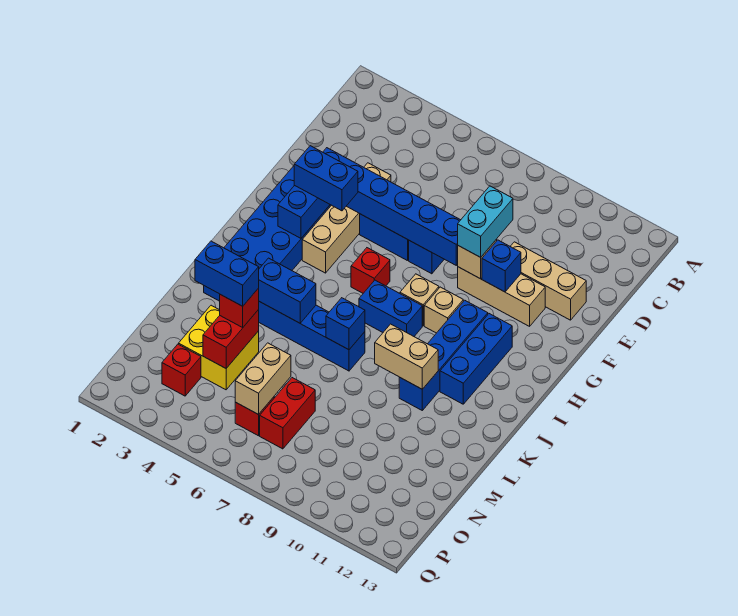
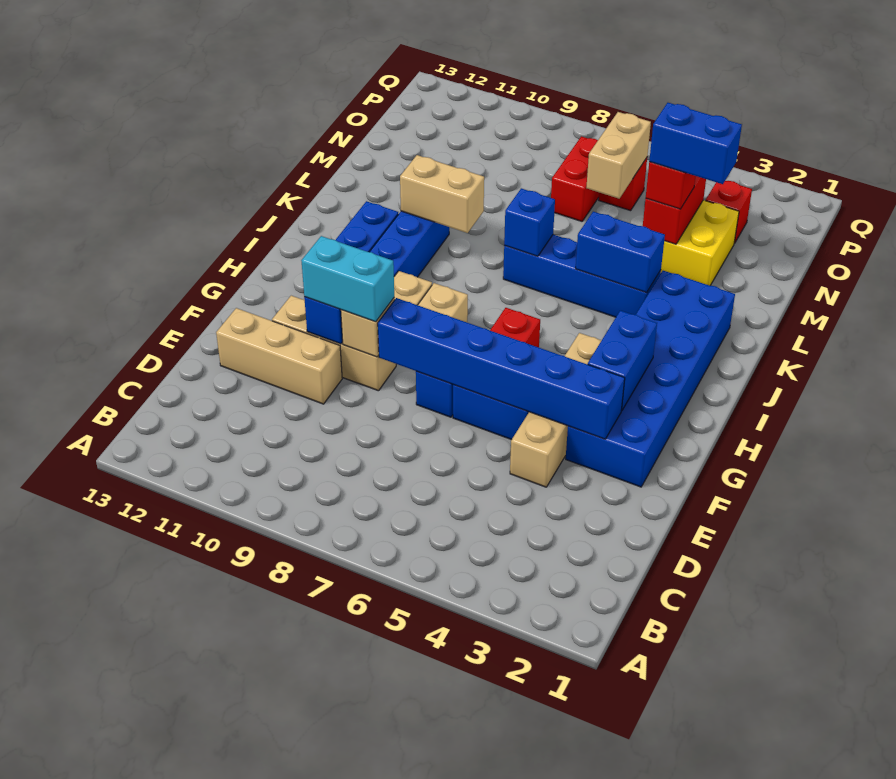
cyan brick E9:F9 level 3 -> cyan brick F9:F10 level 3
blue brick G3:G4 level 3 -> none
blue brick I7:I8 level 1 -> none

